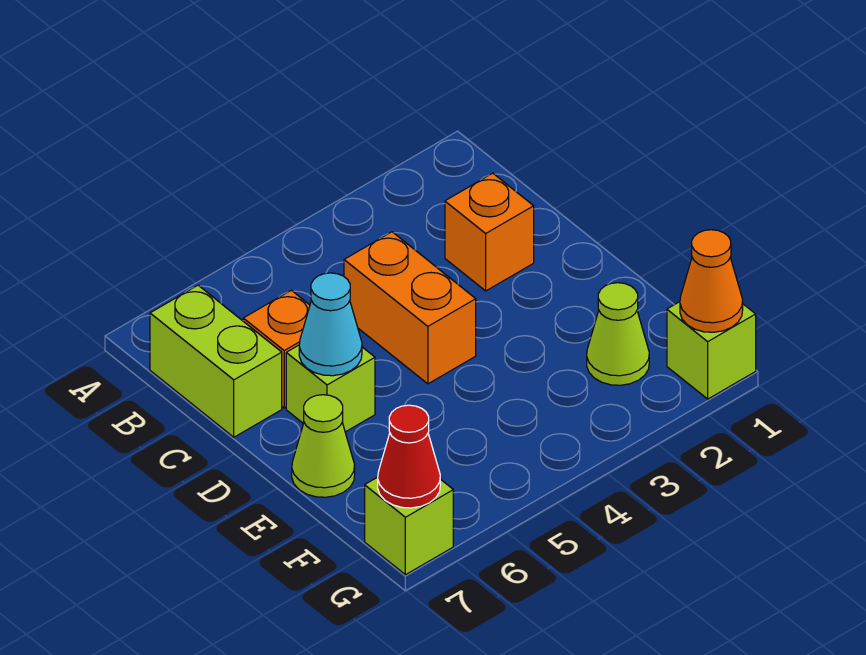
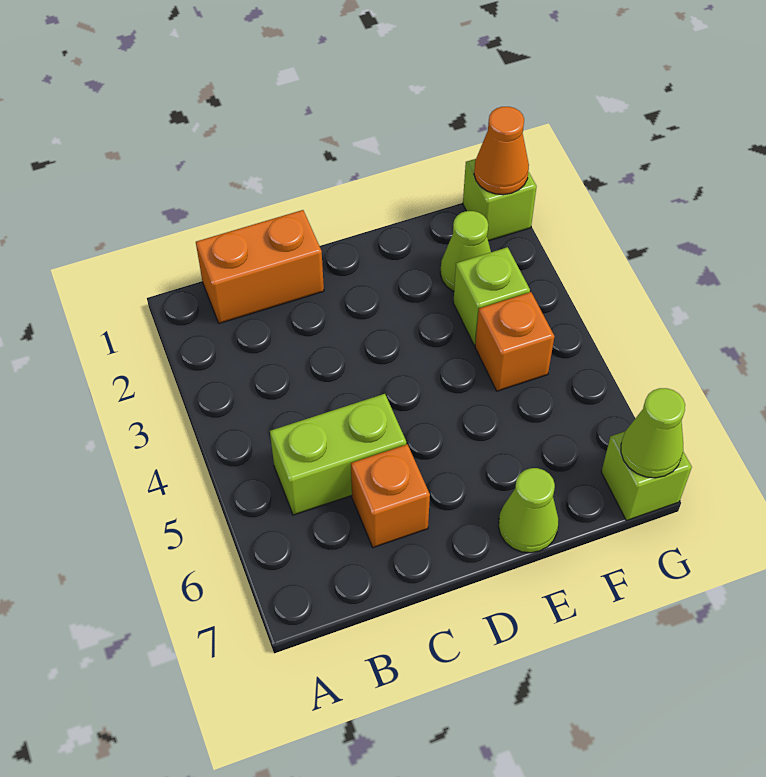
lime brick B7:C7 level 1 -> lime brick B5:C5 level 1
orange brick C2 level 1 -> orange brick F4 level 1
orange brick C4:D4 level 1 -> orange brick B1:C1 level 1
lime brick D6 level 1 -> lime brick F3 level 1
cyan cone D6 level 2 -> none
red cone G7 level 2 -> lime cone G7 level 2

